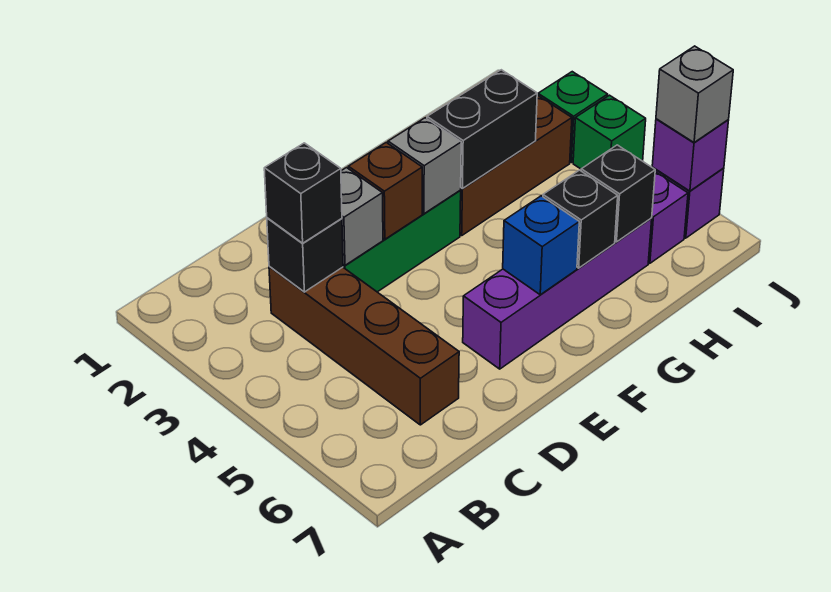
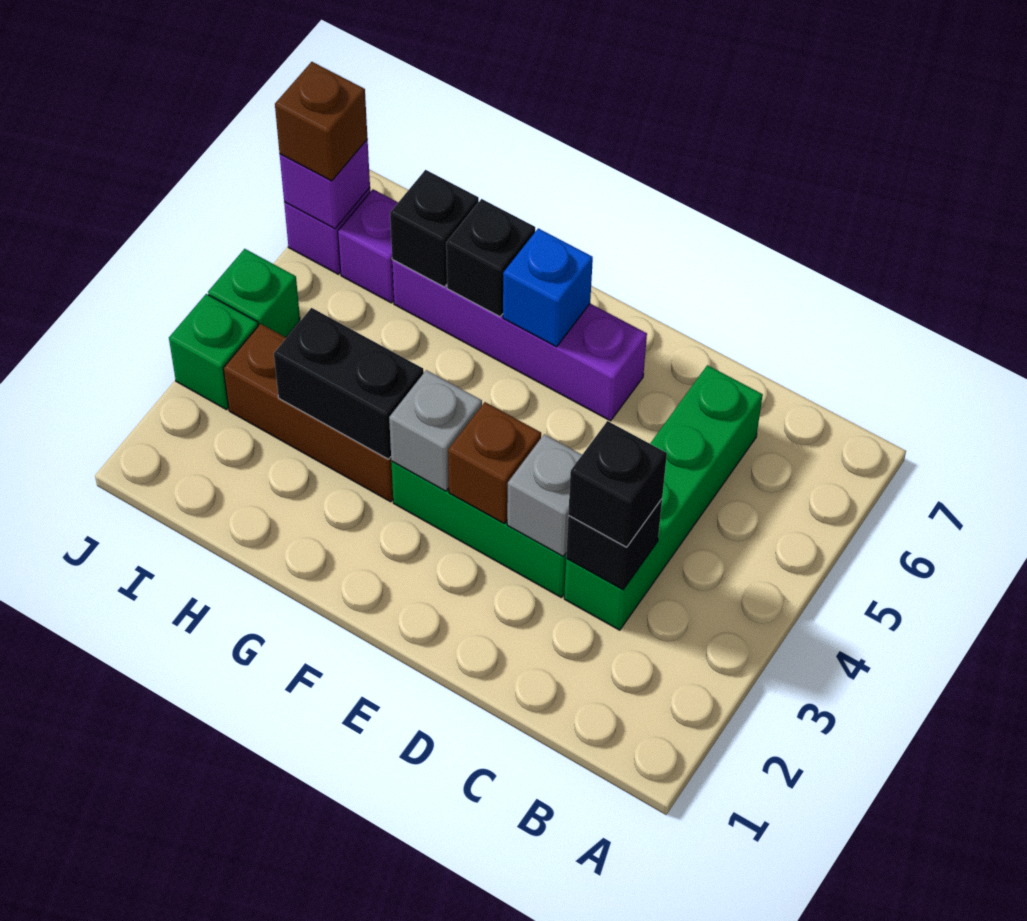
brown brick C3:C6 level 1 -> green brick C3:C6 level 1
grey brick J6 level 3 -> brown brick J6 level 3

